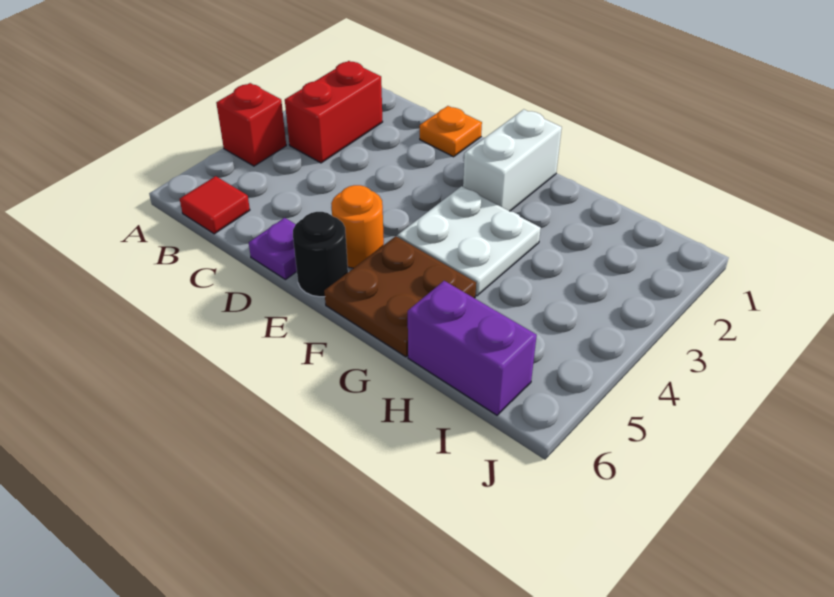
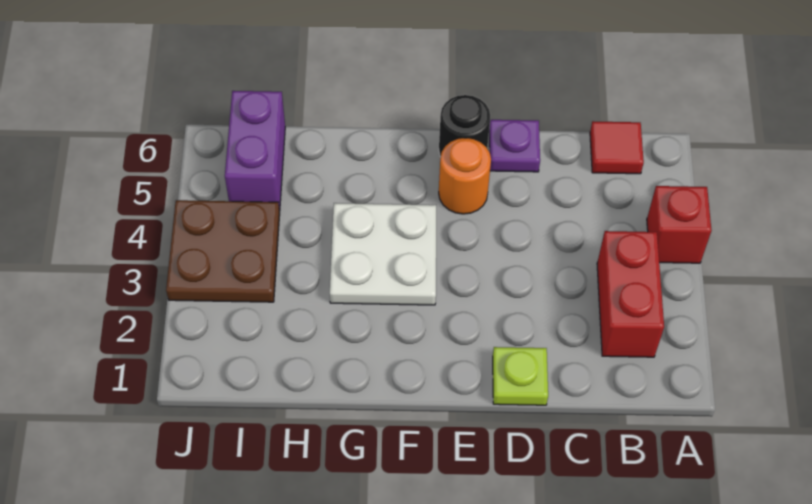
orange plate D1 level 1 -> lime plate D1 level 1
white brick F1:F2 level 1 -> none
brown plate F5:G6 level 1 -> brown plate I3:J4 level 1
purple brick H6:I6 level 1 -> purple brick I5:I6 level 1

